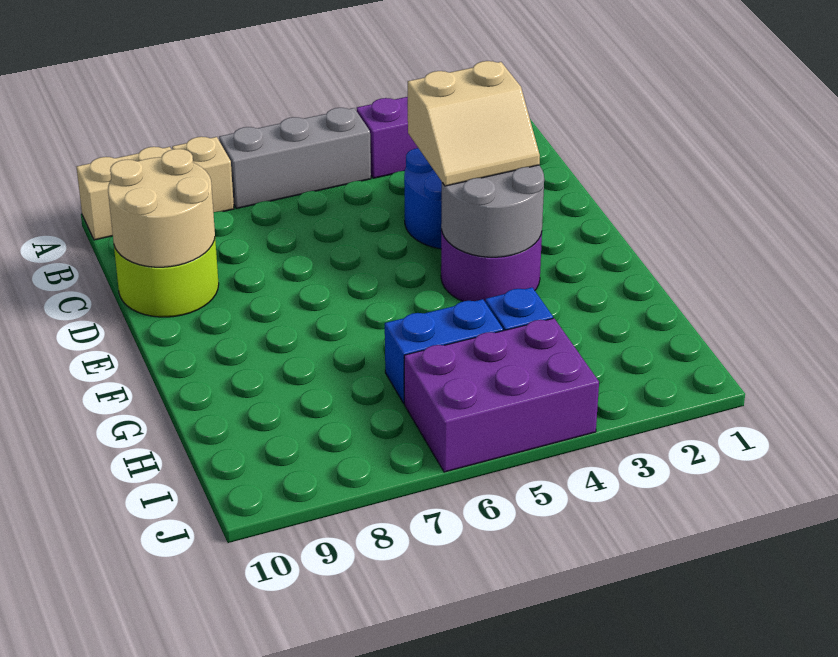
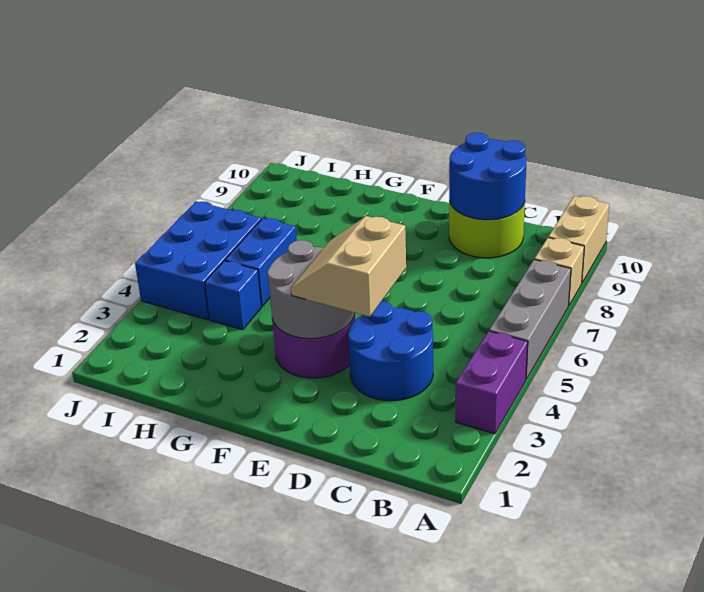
tan round brick C9:D10 level 2 -> blue round brick C9:D10 level 2
purple brick I4:J6 level 1 -> blue brick I4:J6 level 1

